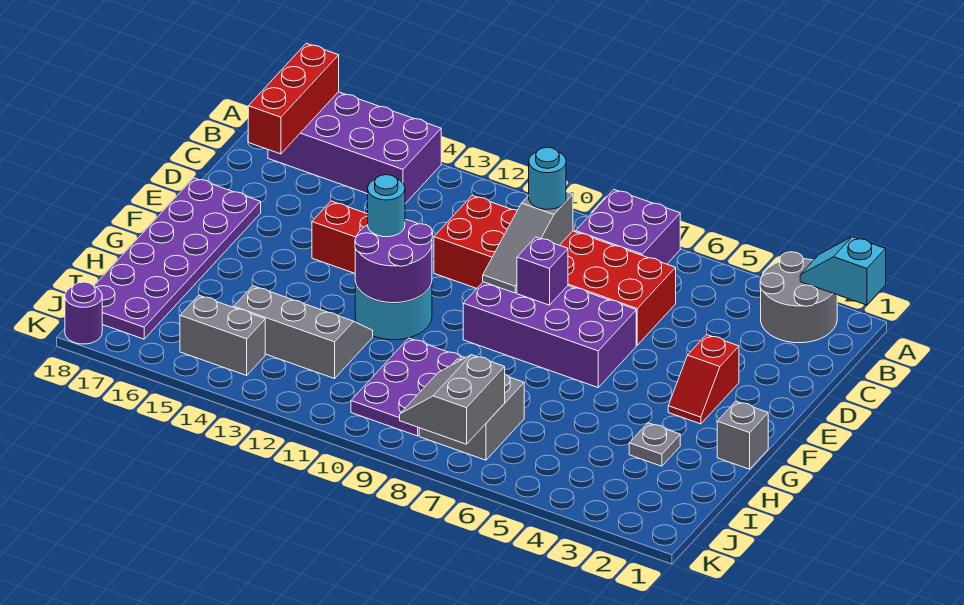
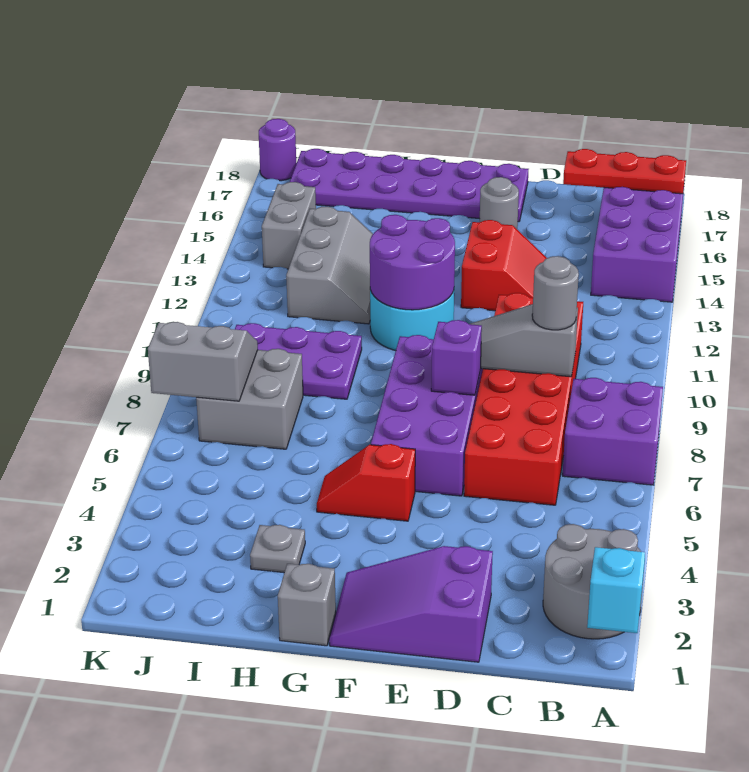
red brick A17:C17 level 2 -> red plate A17:C17 level 2
cyan round brick C9 level 3 -> grey round brick C9 level 3
none -> purple slope D1:F2 level 1 top D
red slope E3:F3 level 1 top E -> red slope F5:G5 level 1 top F
none -> grey round brick E16 level 1
cyan round brick F12 level 3 -> none

